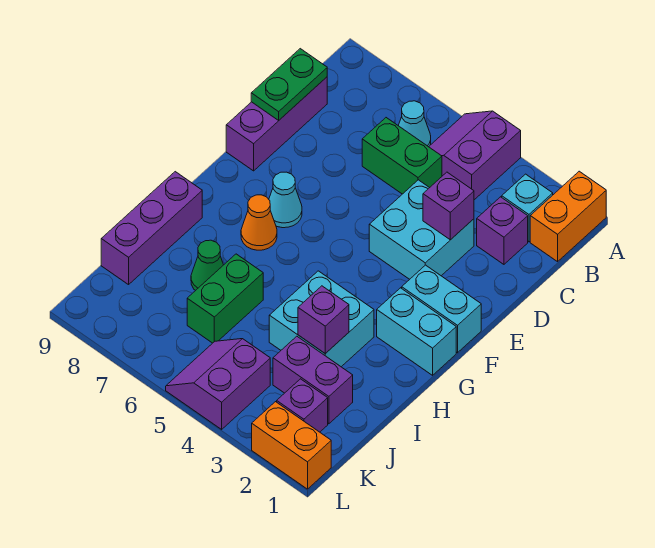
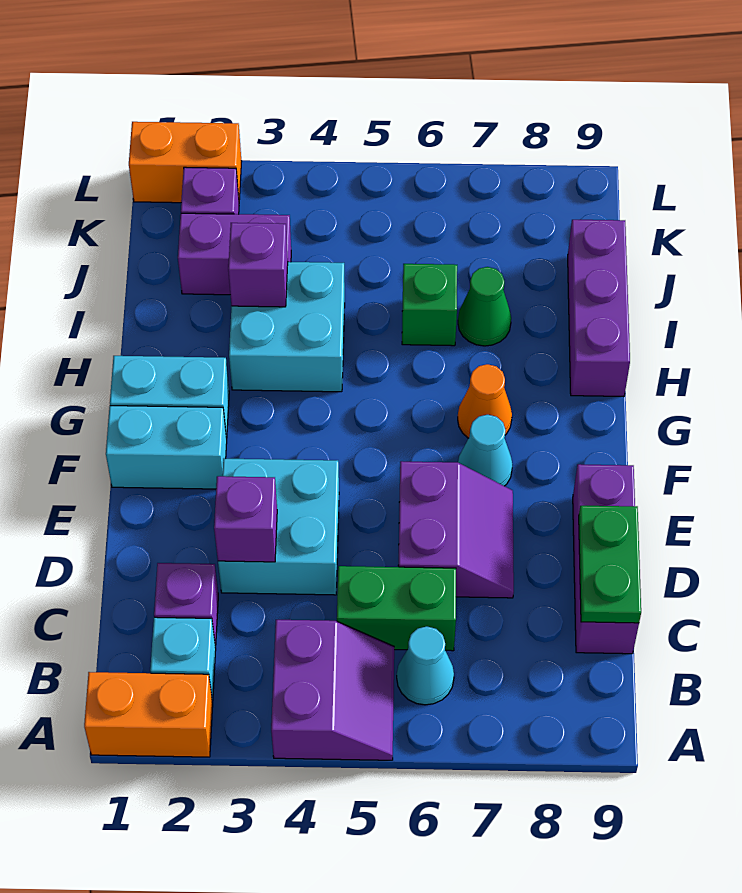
orange brick A1:B1 level 1 -> orange brick A1:A2 level 1
green brick I6:J6 level 1 -> green brick I6 level 1
purple slope K4:L5 level 1 top 4 -> purple slope D6:E7 level 1 top 6

